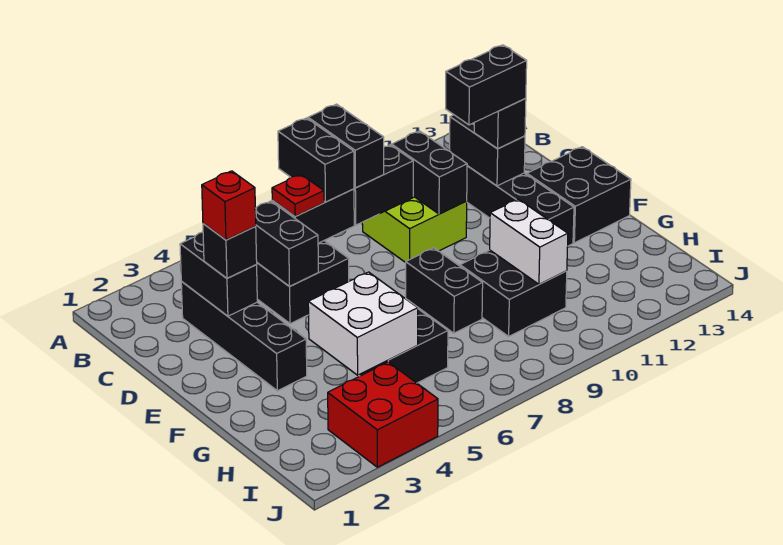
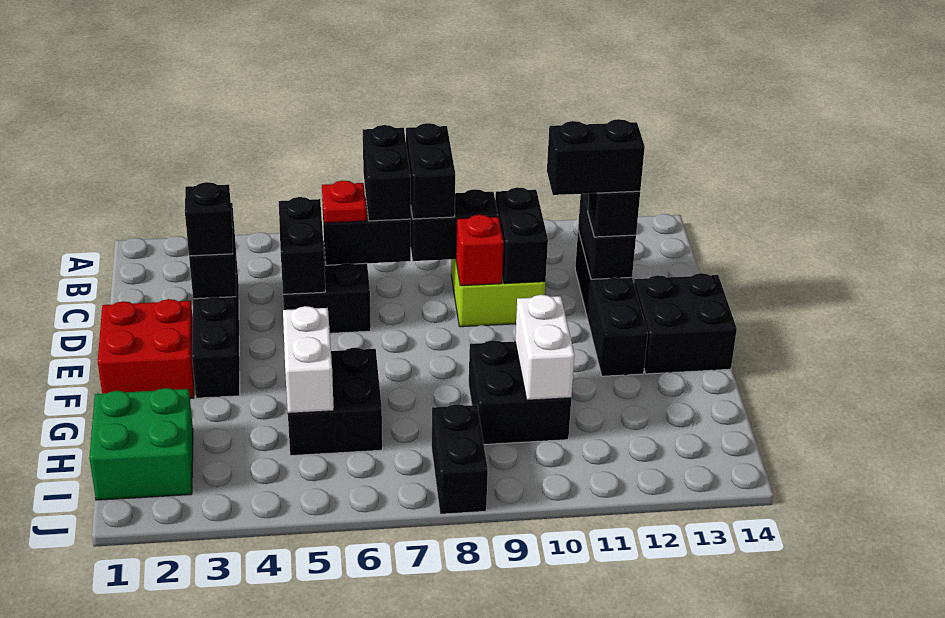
red brick D3 level 4 -> red brick D9 level 2
black brick F8:G8 level 1 -> black brick I8:J8 level 1
white brick G4:H5 level 2 -> white brick G5:H5 level 2
none -> green brick H1:I2 level 1
red brick I3:J4 level 1 -> red brick E1:F2 level 1

